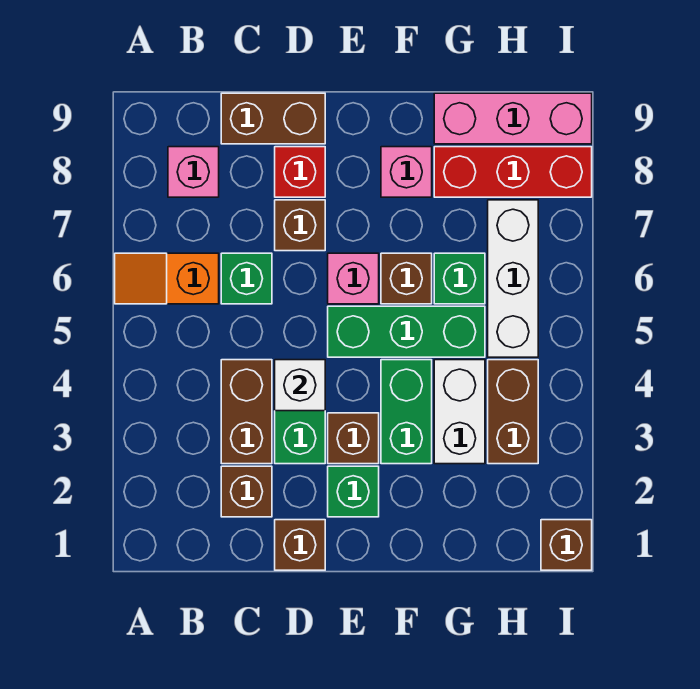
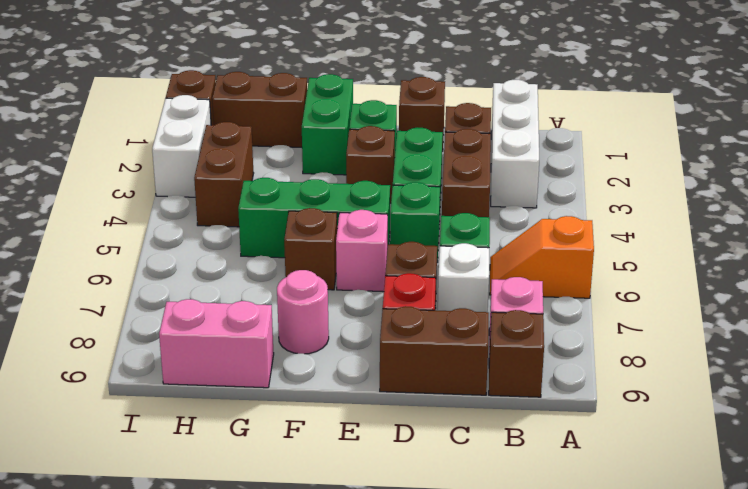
orange slope A6:B6 level 1 top B -> orange slope A6:B6 level 1 top A
none -> brown brick B9 level 1
white brick D4 level 2 -> white brick C7 level 1
green brick F3:F4 level 1 -> green brick F1:F2 level 1
pink brick F8 level 1 -> pink round brick F8 level 1
none -> brown brick G1:H1 level 1
white brick G3:G4 level 1 -> white brick I2:I3 level 1
green brick G6 level 1 -> green brick D5 level 1
red brick G8:I8 level 1 -> none
pink brick G9:I9 level 1 -> pink brick G9:H9 level 1
white brick H5:H7 level 1 -> white brick B1:B3 level 1

